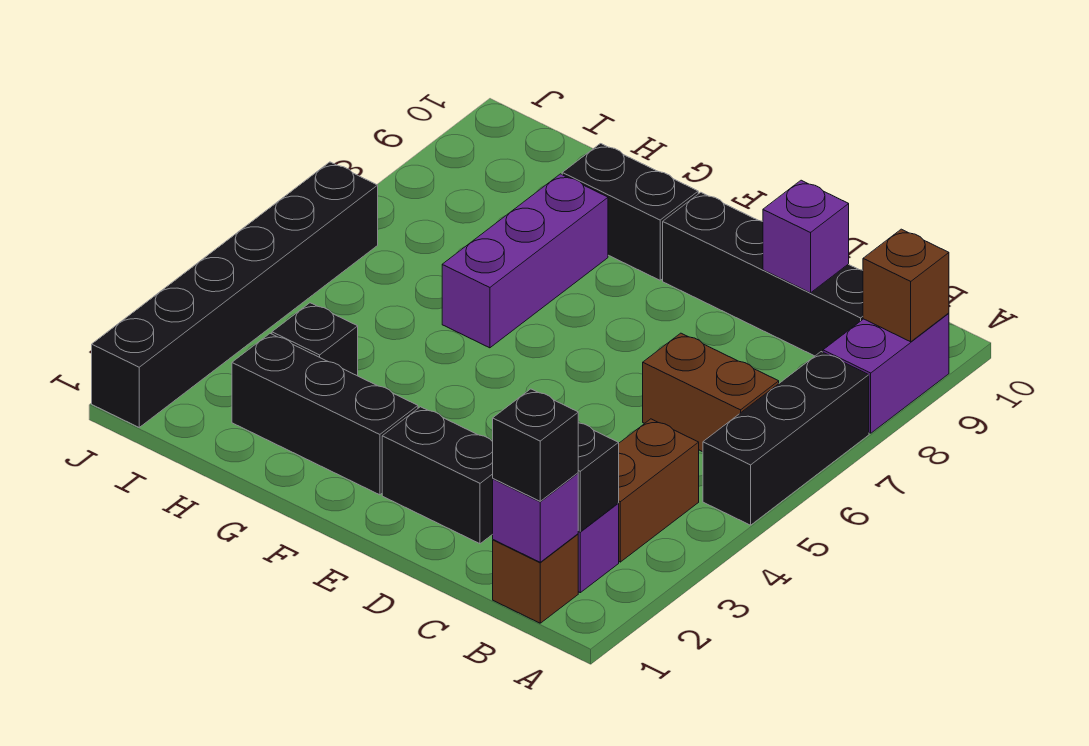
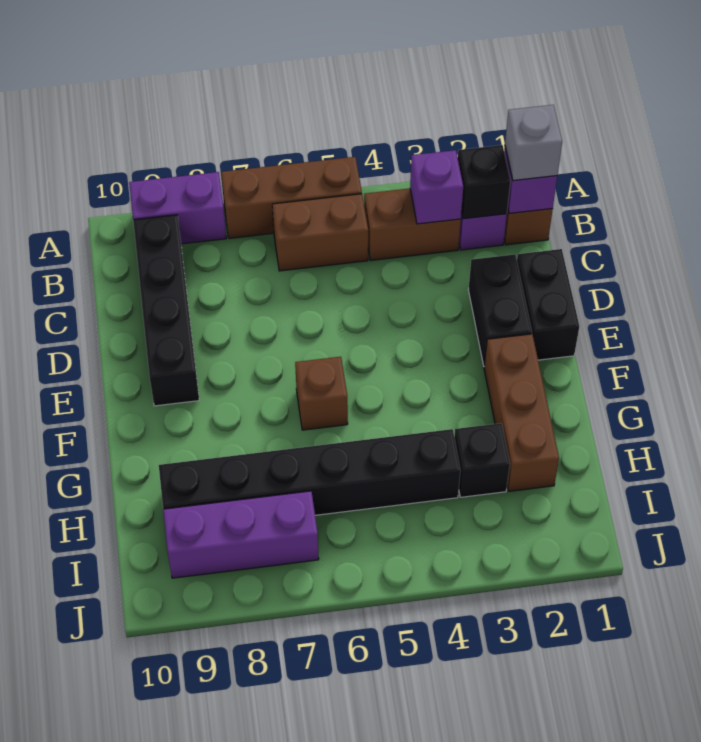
black brick A5:A7 level 1 -> brown brick A5:A7 level 1
brown brick A9 level 2 -> brown brick F6 level 1
black brick B1 level 3 -> grey brick B1 level 3
brown brick B6:C6 level 1 -> brown brick B5:B6 level 1
purple brick C9 level 2 -> purple brick B3 level 2
black brick F2:H2 level 1 -> brown brick F2:H2 level 1
black brick F9:G9 level 1 -> black brick D1:E1 level 1
purple brick G6:G8 level 1 -> purple brick I7:I9 level 1
black brick J1:J6 level 1 -> black brick H4:H9 level 1

